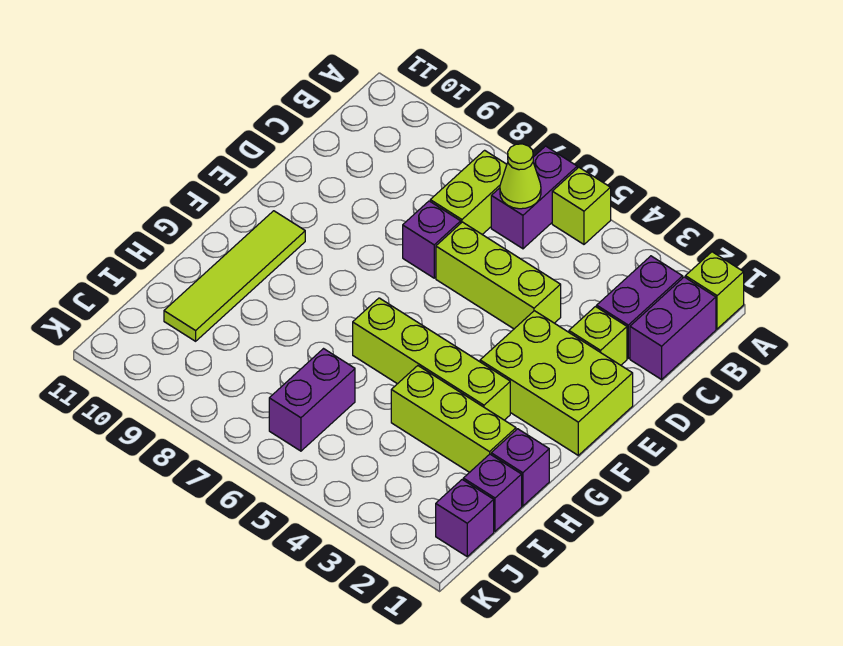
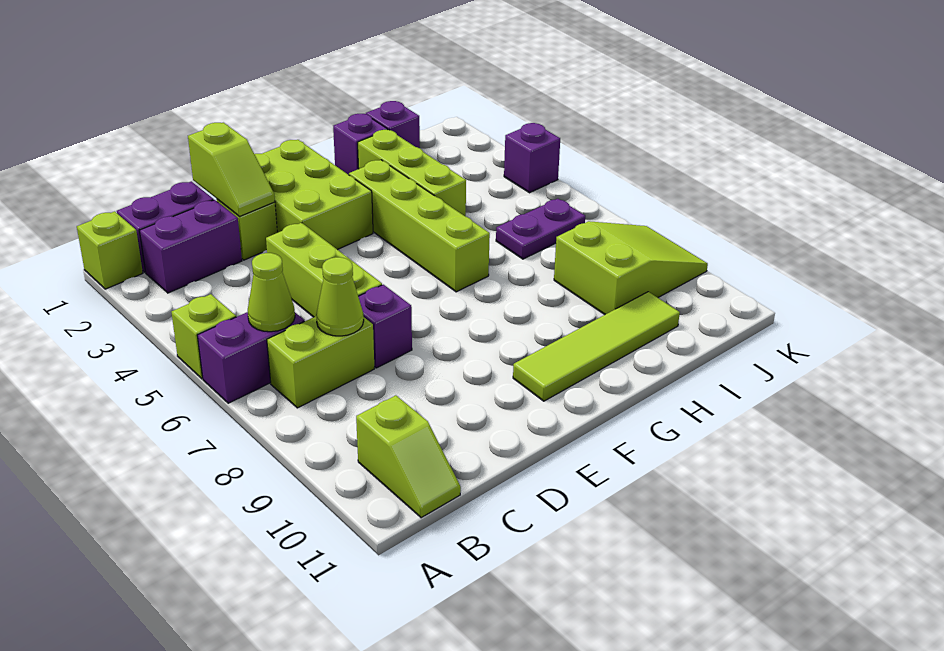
none -> lime slope B10:B11 level 1 top 10
none -> lime cone C7 level 2
none -> lime slope D1:D2 level 2 top 1
purple brick I6:J6 level 1 -> purple plate I6:J6 level 1
none -> lime slope I8:K9 level 1 top I
purple brick J1 level 1 -> purple brick K4 level 1

